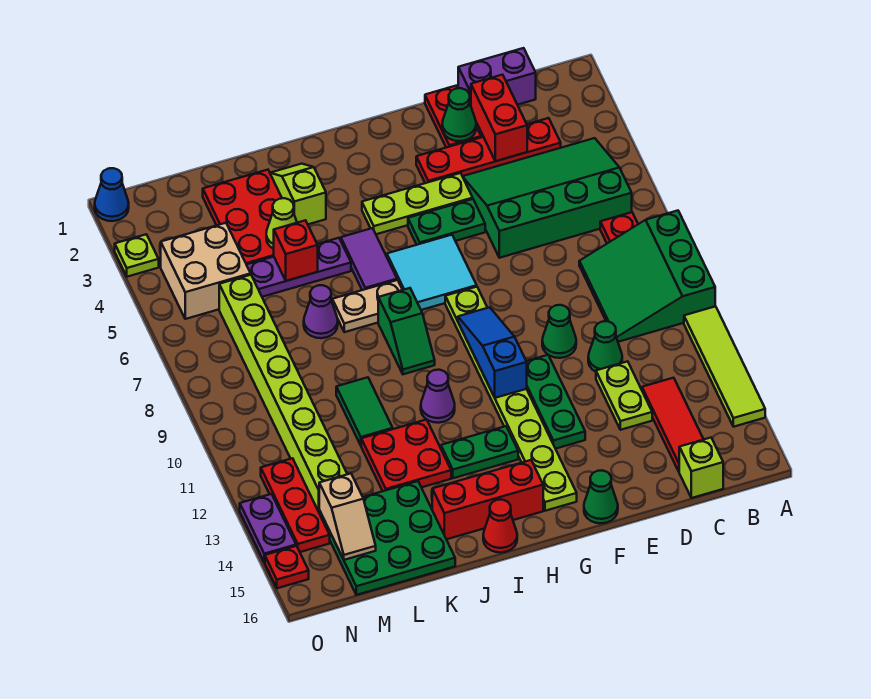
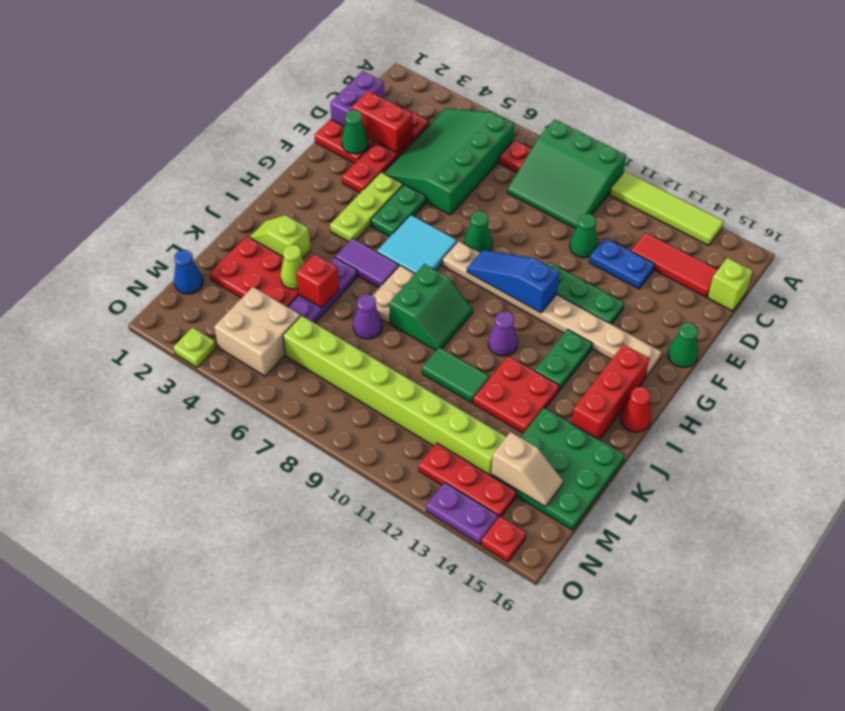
lime plate D12:D13 level 1 -> blue plate D12:D13 level 1
green cone E10 level 1 -> green cone F8 level 1
lime plate G8:G15 level 1 -> tan plate G8:G15 level 1
green slope I8:I9 level 1 top 8 -> green slope I8:J9 level 1 top 8
blue cone O1 level 1 -> blue cone M1 level 1

